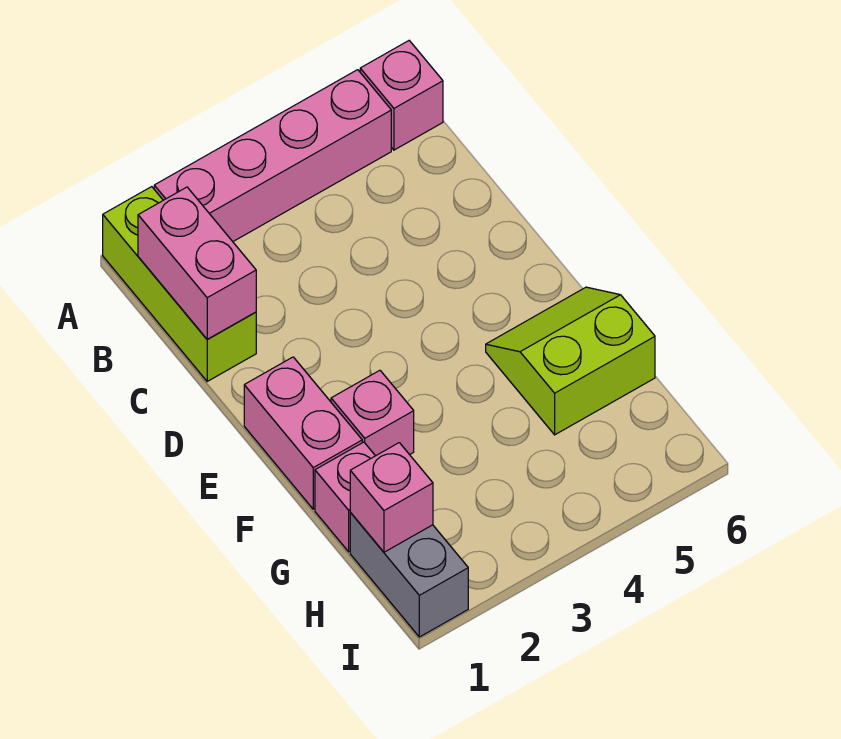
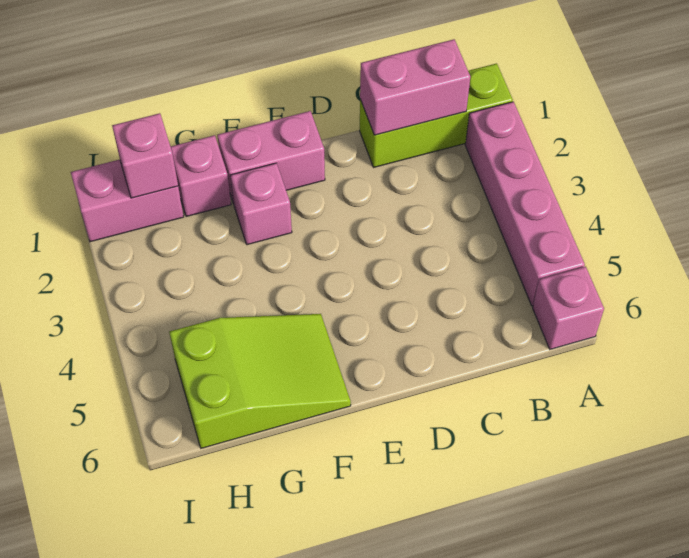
lime slope F5:G6 level 1 top G -> lime slope F5:H6 level 1 top H
grey brick H1:I1 level 1 -> pink brick H1:I1 level 1

